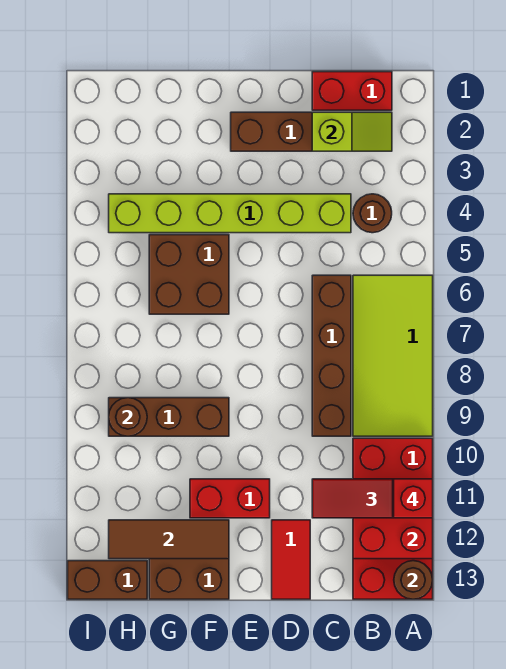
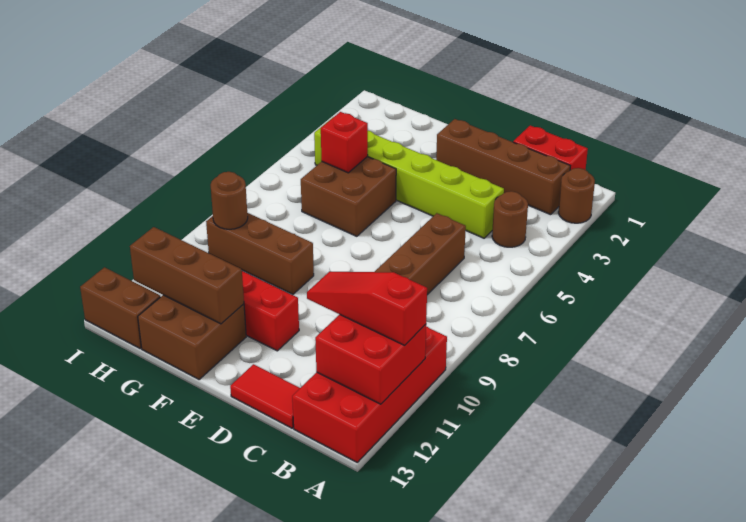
lime tile A6:B9 level 1 -> none
red brick A11 level 4 -> red brick G5 level 2
brown round brick A13 level 2 -> brown round brick A2 level 1
lime slope B2:C2 level 2 top C -> none
red tile D12:D13 level 1 -> red tile C13:D13 level 1
brown tile F12:H12 level 2 -> brown brick F12:H12 level 2

